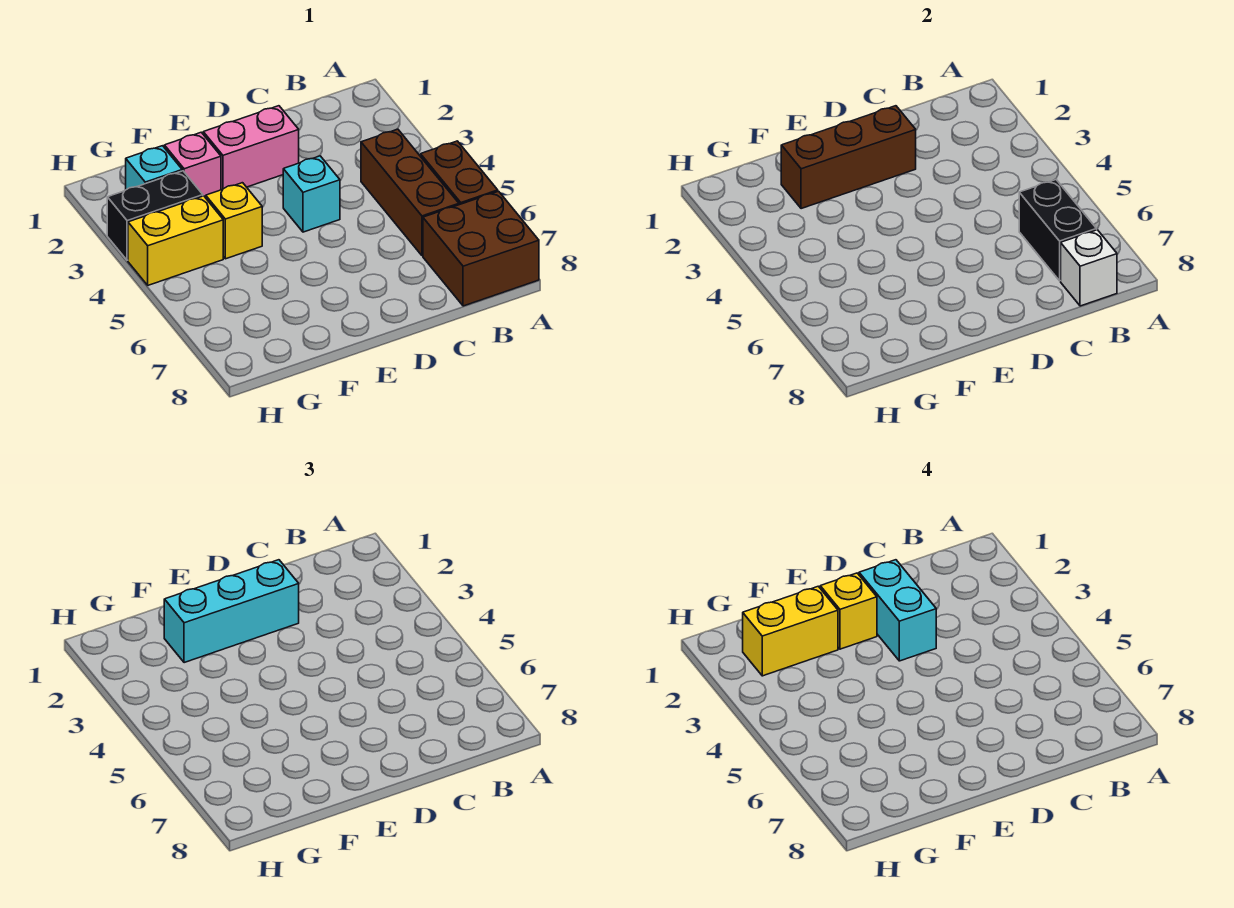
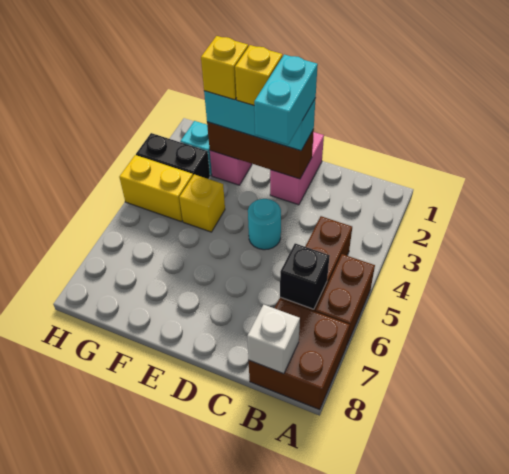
black brick B6:B7 level 2 -> black brick B6 level 2
pink brick D2:E2 level 1 -> pink brick D1:D2 level 1
cyan brick D4 level 1 -> cyan round brick D4 level 1
yellow brick F2:G2 level 4 -> yellow brick F2 level 4

